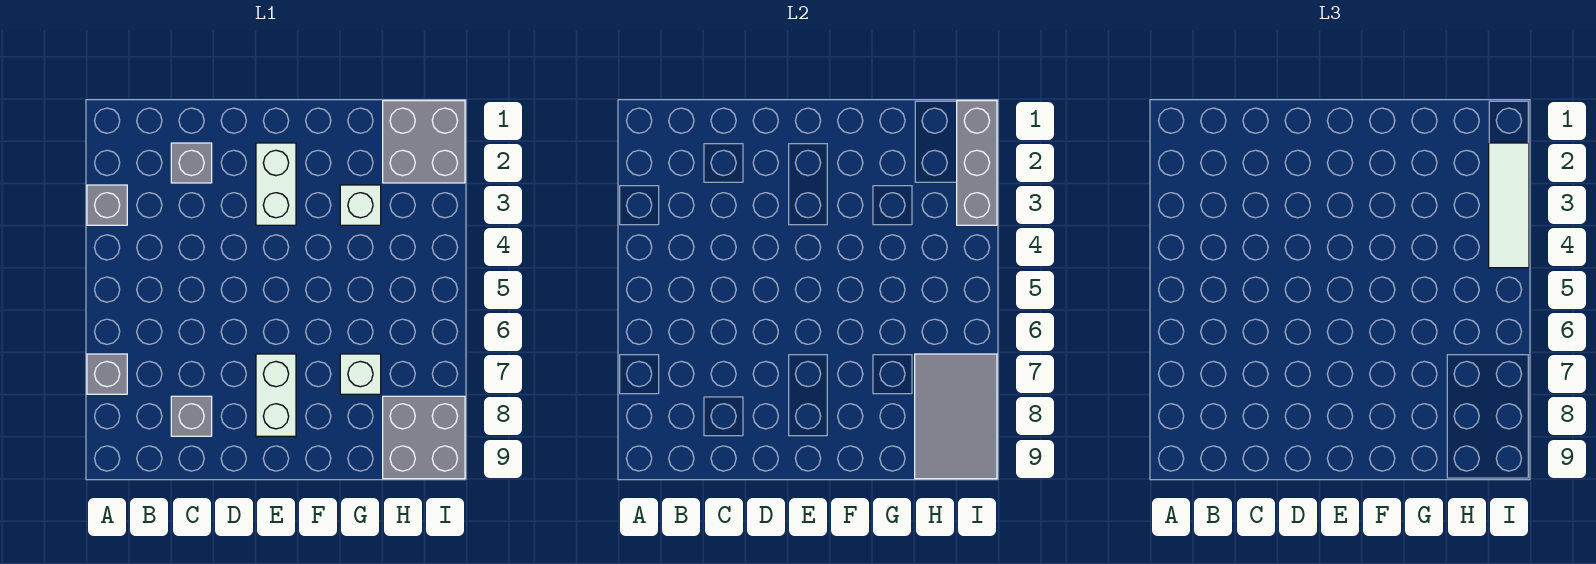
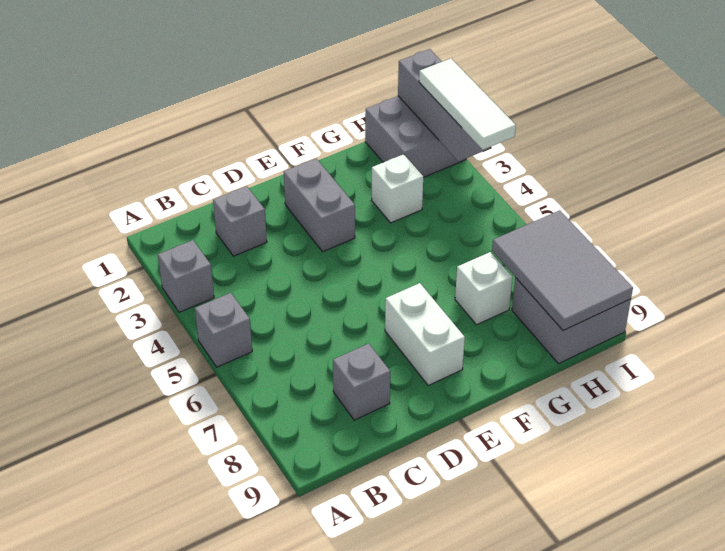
grey brick A7 level 1 -> grey brick A5 level 1
white brick E2:E3 level 1 -> grey brick E2:E3 level 1

